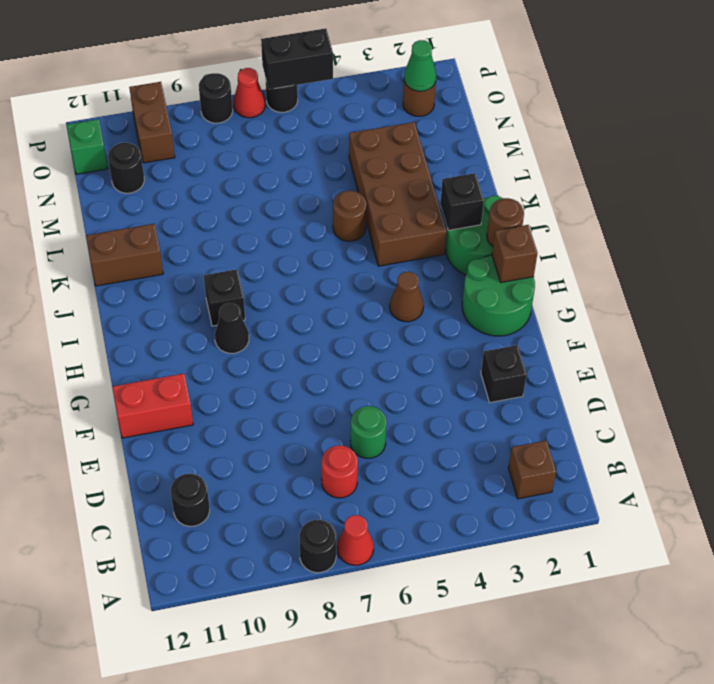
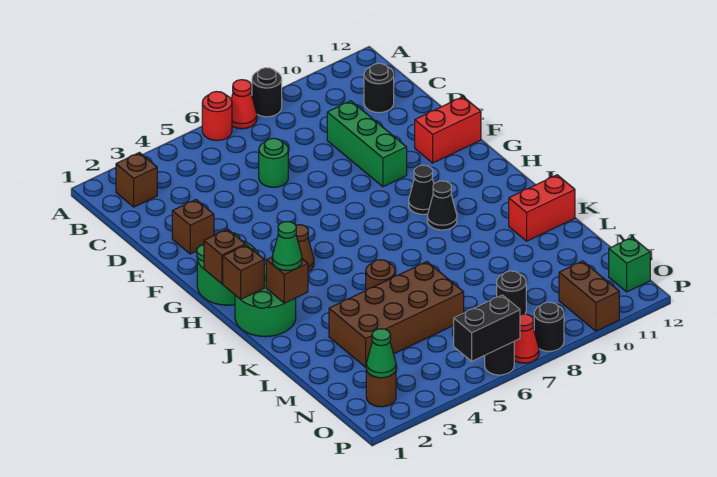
red round brick C7 level 1 -> red round brick A6 level 1
none -> green brick D9:F9 level 1
black brick E2 level 1 -> brown brick E2 level 1
brown round brick I1 level 2 -> brown brick I1 level 2
black brick I9 level 1 -> black cone I9 level 1
black brick J2 level 2 -> brown brick J2 level 2
none -> green cone J2 level 3
brown brick J3:M4 level 1 -> brown brick L3:M6 level 1
brown brick K11:K12 level 1 -> red brick K11:K12 level 1
black round brick N11 level 1 -> black round brick N8 level 1

